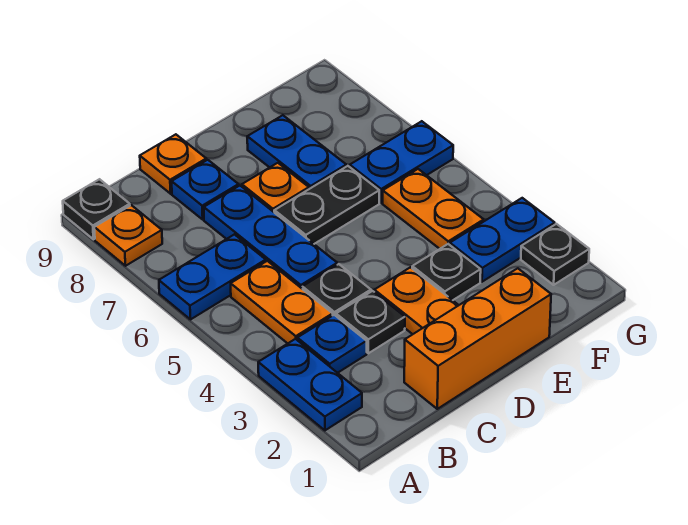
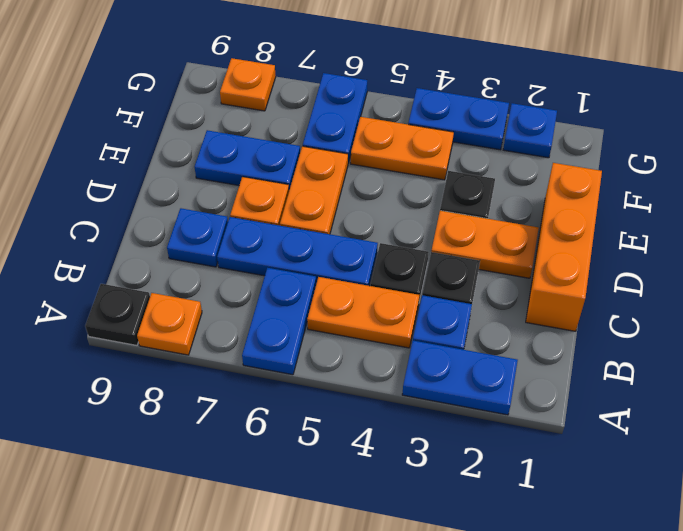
orange plate C9 level 1 -> orange plate G8 level 1
black plate D6:E6 level 1 -> orange plate D6:E6 level 1
blue plate F3:G3 level 1 -> blue plate G3:G4 level 1
black plate G2 level 1 -> blue plate G2 level 1

